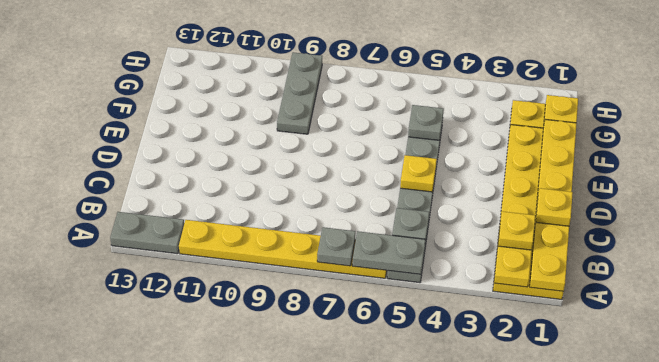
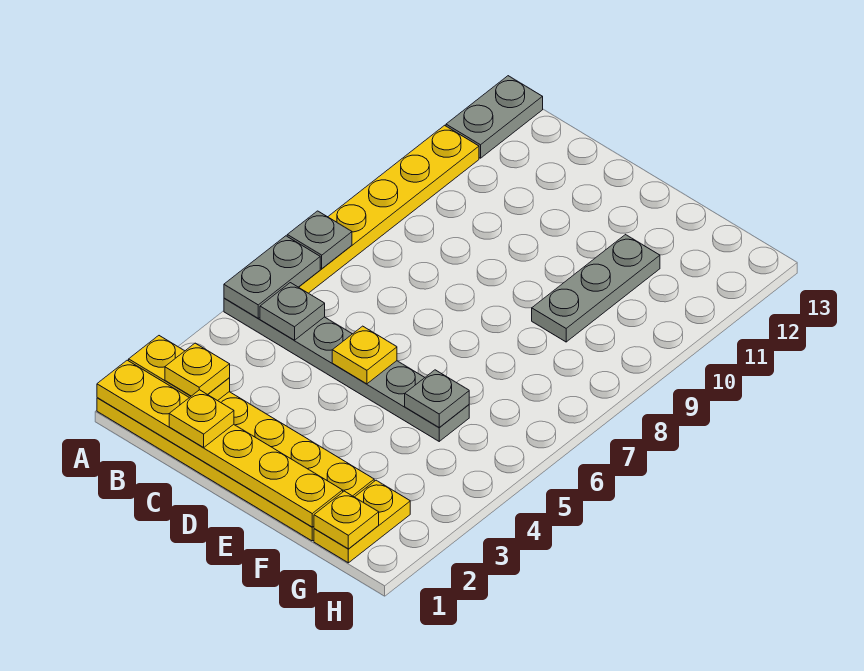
grey plate F9:H9 level 1 -> grey plate F9:F11 level 1

